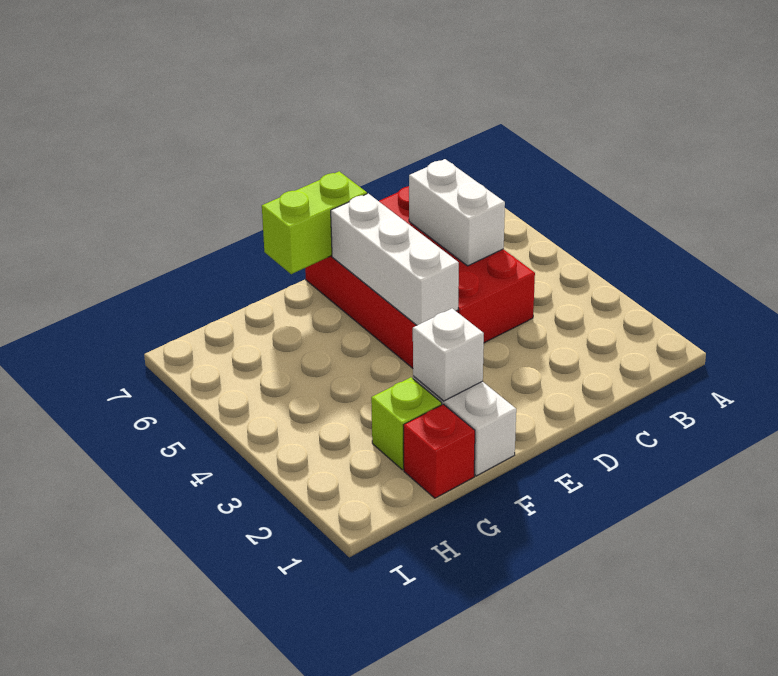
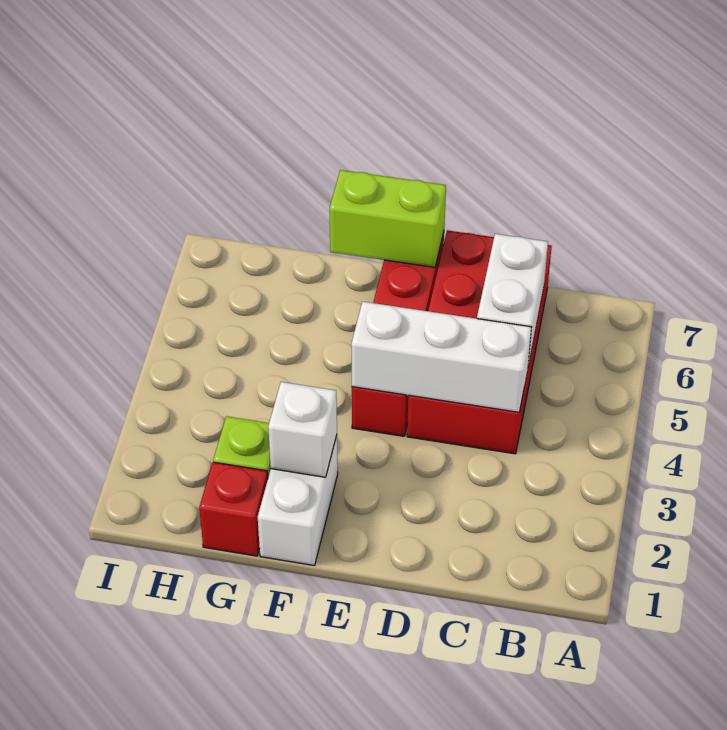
white brick E4:E6 level 2 -> white brick C4:E4 level 2

